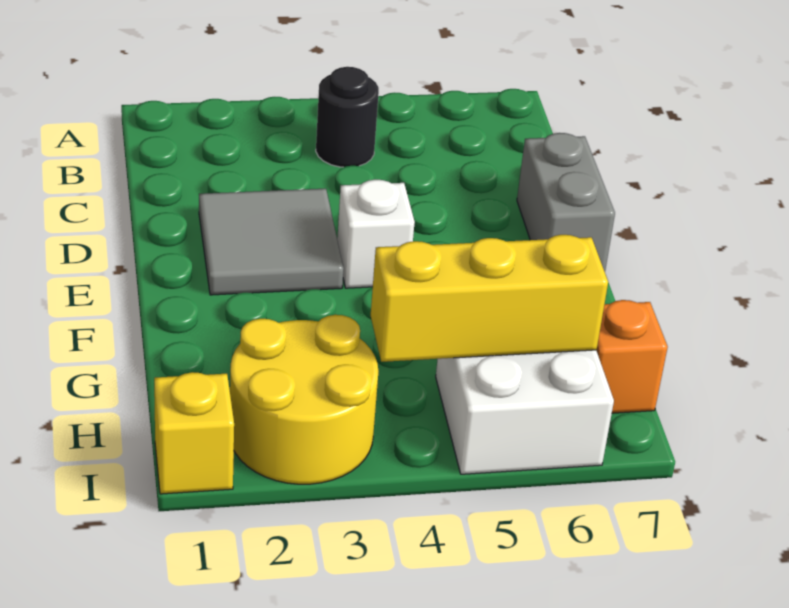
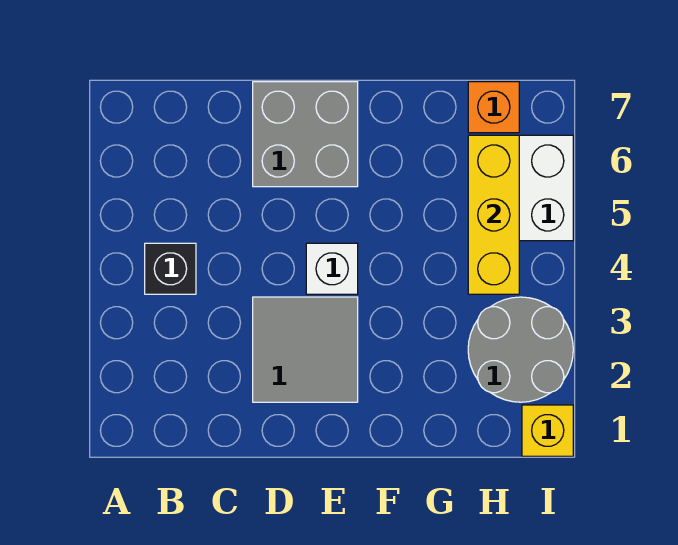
black round brick B4 level 1 -> black brick B4 level 1
grey brick D7:E7 level 1 -> grey brick D6:E7 level 1
yellow round brick H2:I3 level 1 -> grey round brick H2:I3 level 1

